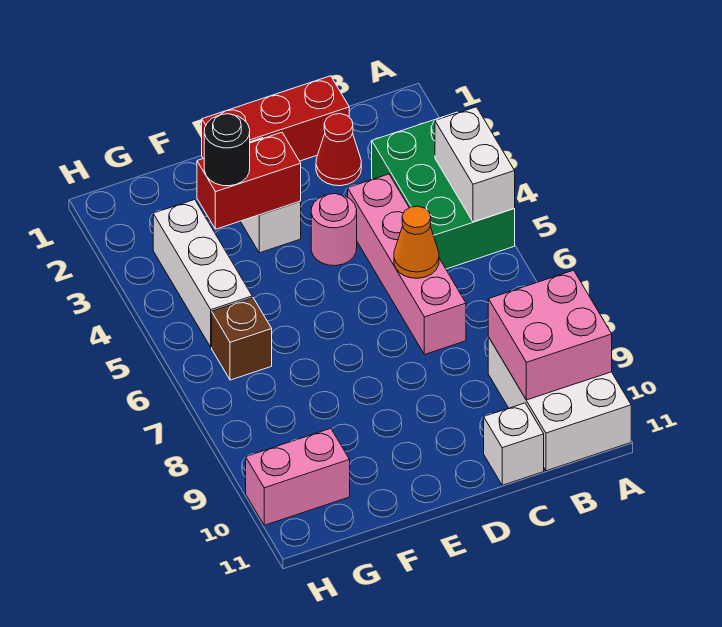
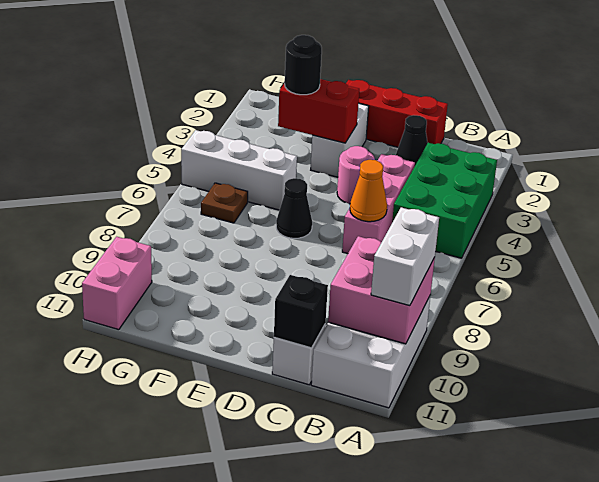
white brick A4:A5 level 2 -> white brick A9:A10 level 3
red cone C2 level 1 -> black cone C2 level 1
pink brick C4:C7 level 1 -> pink brick C4:C6 level 1
none -> black brick C11 level 2
none -> black cone E6 level 1
white brick G3:G5 level 1 -> white brick F5:H5 level 1
brown brick G6 level 1 -> brown plate G6 level 1
pink brick G10:H10 level 1 -> pink brick H10:H11 level 1

